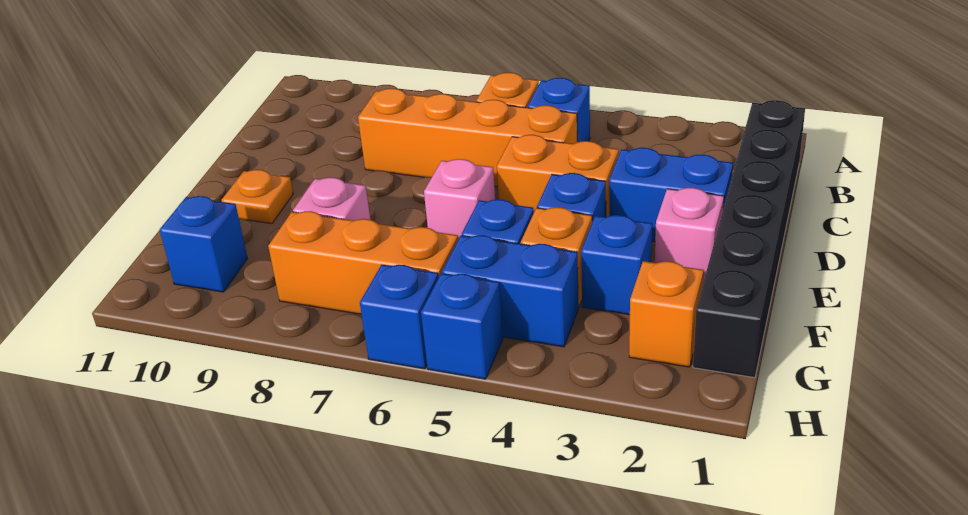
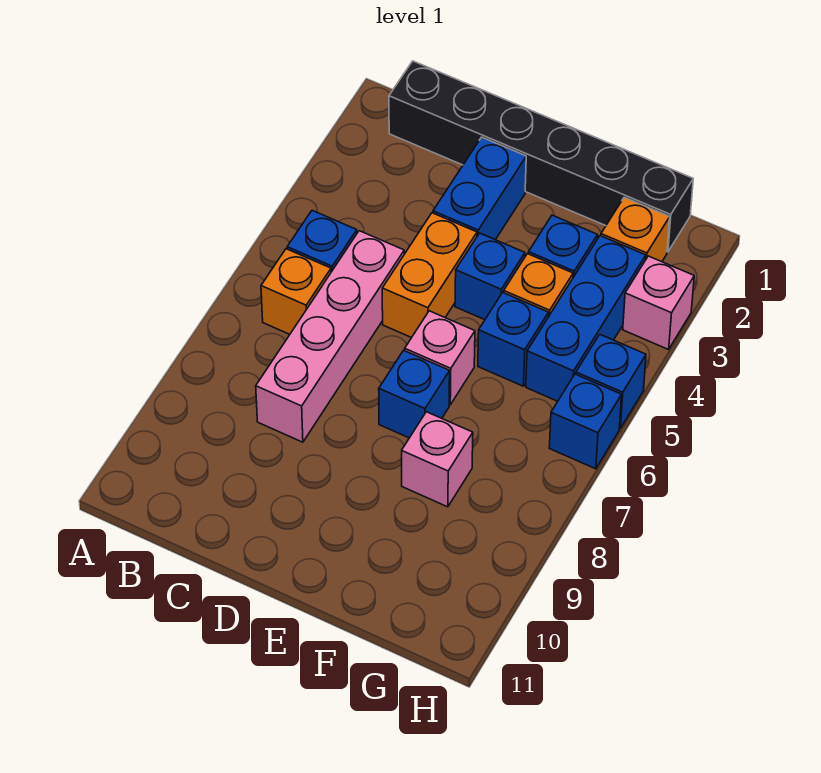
orange brick C5:C8 level 1 -> pink brick C5:C8 level 1
pink brick E2 level 1 -> pink brick H3 level 1
orange plate E10 level 1 -> none
blue brick G4:G5 level 1 -> blue brick G3:G5 level 1
orange brick G6:G8 level 1 -> none
blue brick G10 level 1 -> blue brick E7 level 1

